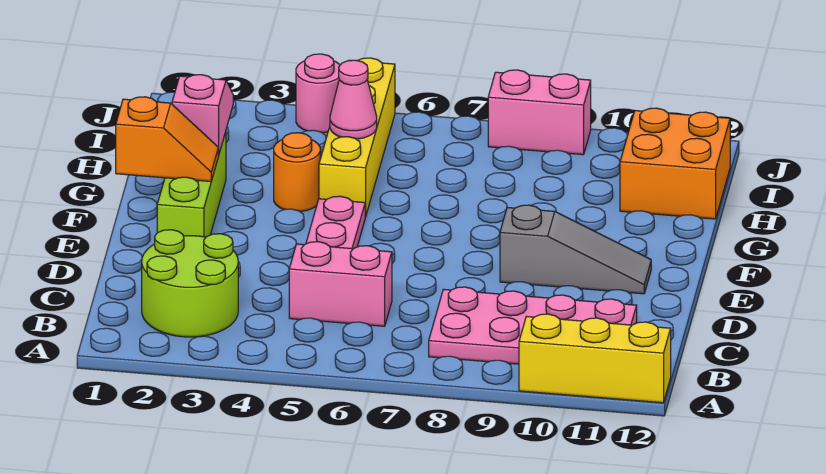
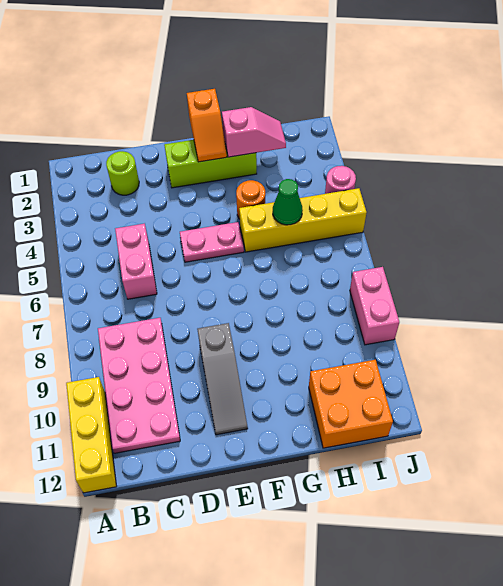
lime round brick B2:C3 level 1 -> lime round brick C2 level 1
pink cone H5 level 2 -> green cone H5 level 2

